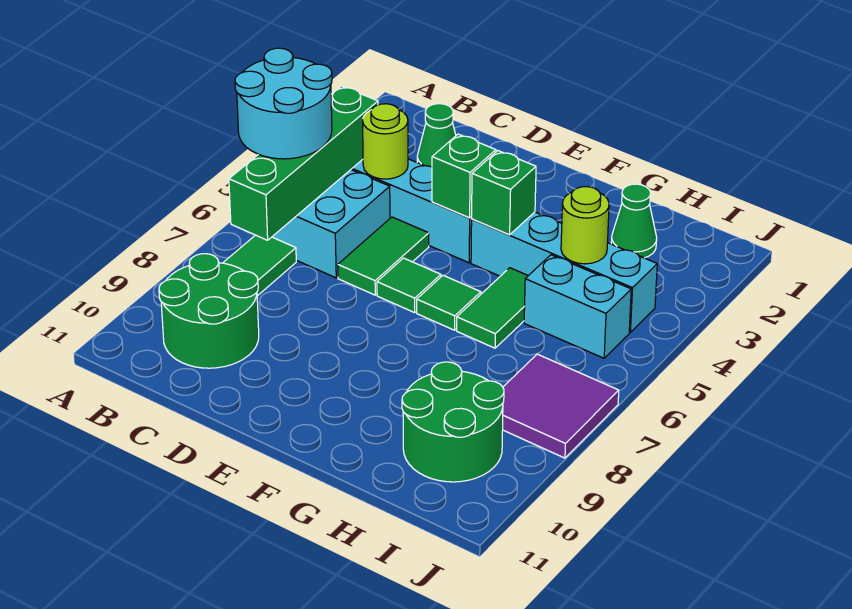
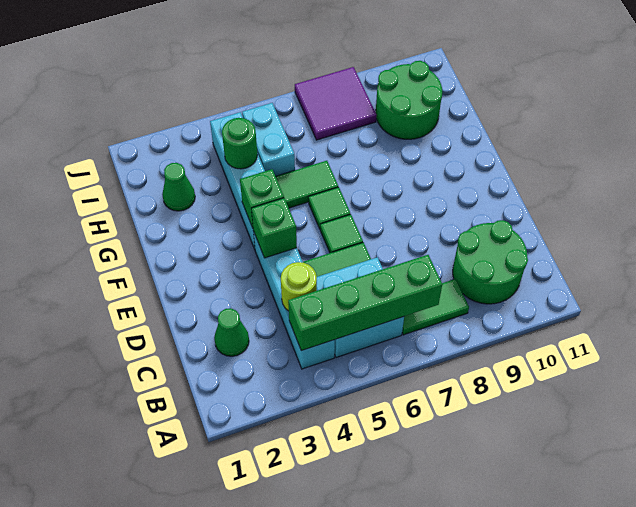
cyan round brick A5:B6 level 3 -> none
lime round brick H4 level 2 -> green round brick H4 level 2

